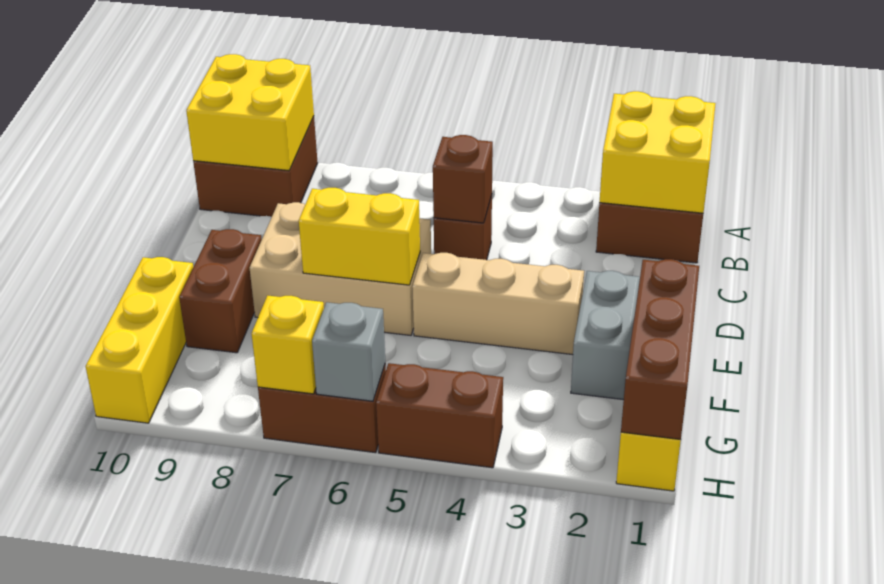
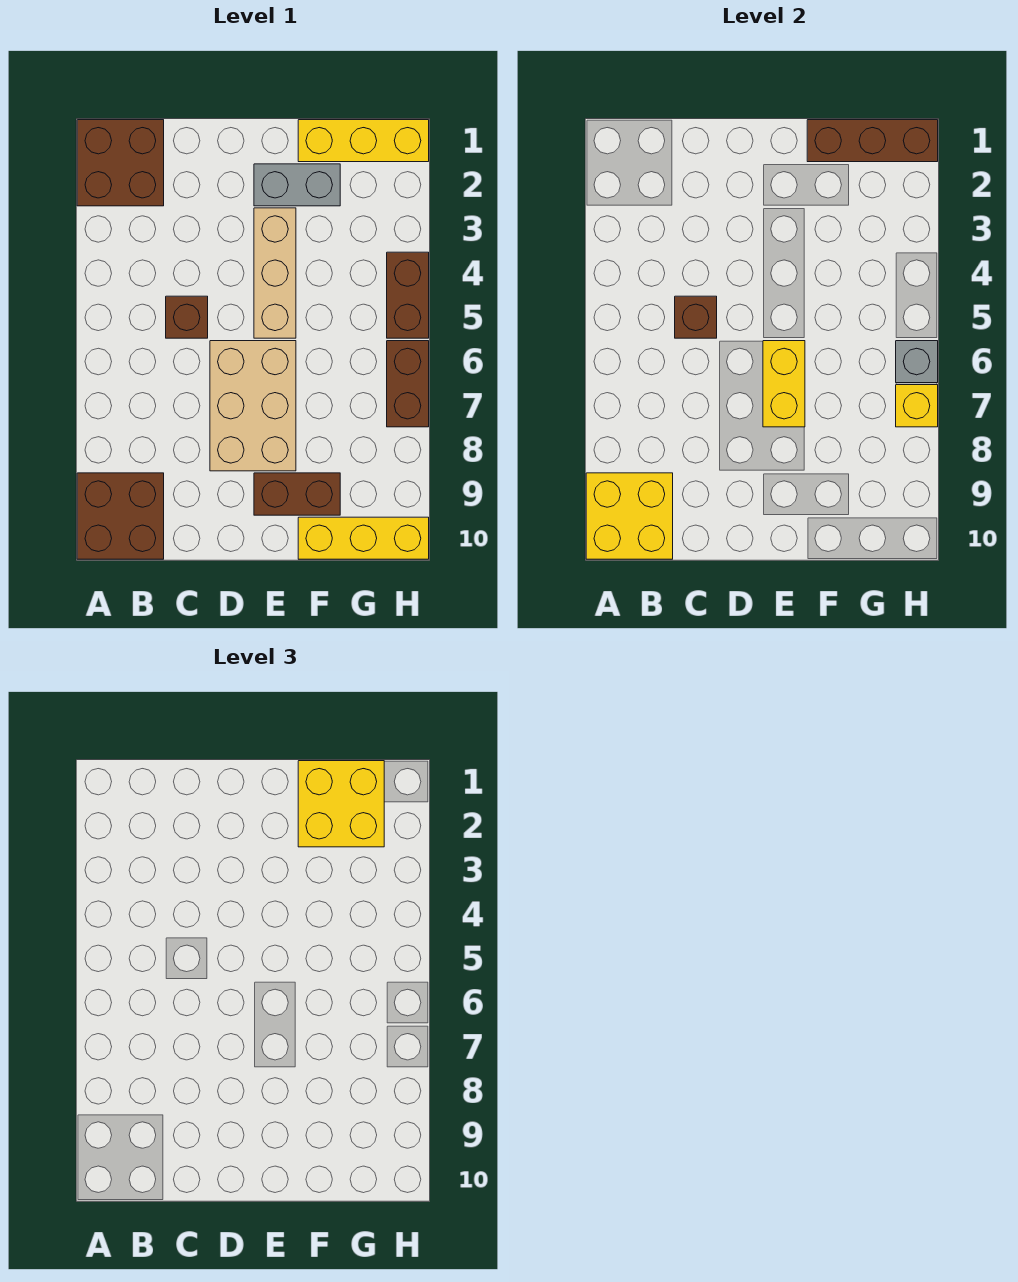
yellow brick A1:B2 level 2 -> yellow brick F1:G2 level 3

